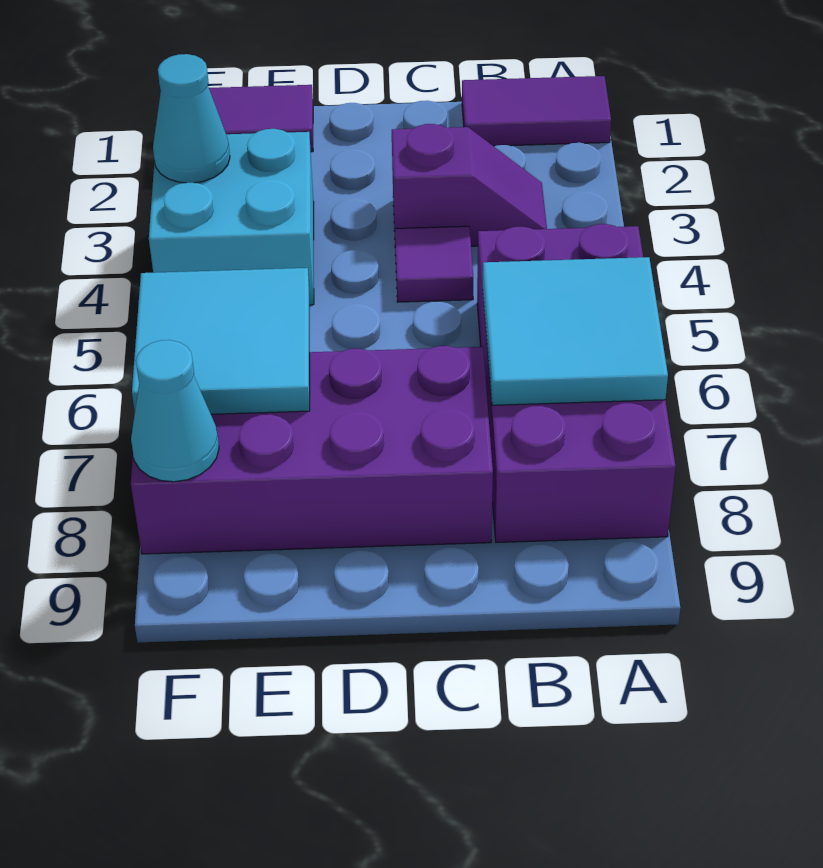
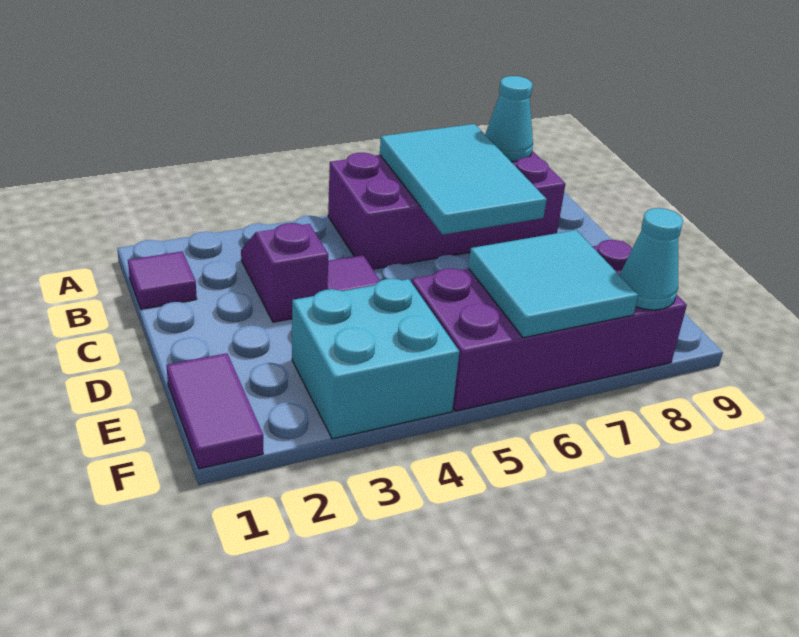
purple tile A1:B1 level 1 -> purple tile B1 level 1
cyan tile A6:B7 level 2 -> cyan tile A6:C7 level 2
purple brick C7:F8 level 1 -> purple brick E5:F8 level 1
cyan cone F3 level 2 -> cyan cone A8 level 2

